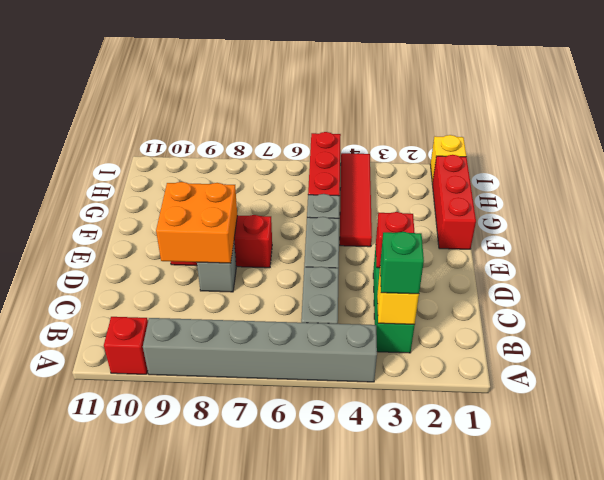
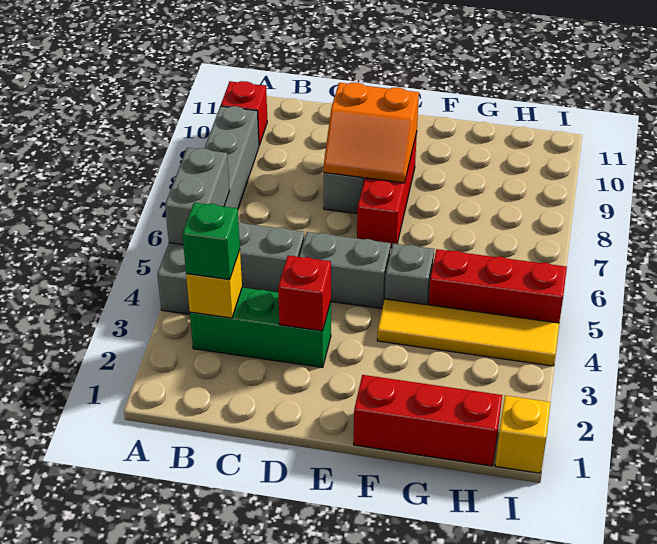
none -> grey brick A5:A6 level 2
orange brick D8:E9 level 2 -> orange slope D8:E9 level 2 top 9
red tile F4:I4 level 1 -> yellow tile F4:I4 level 1

